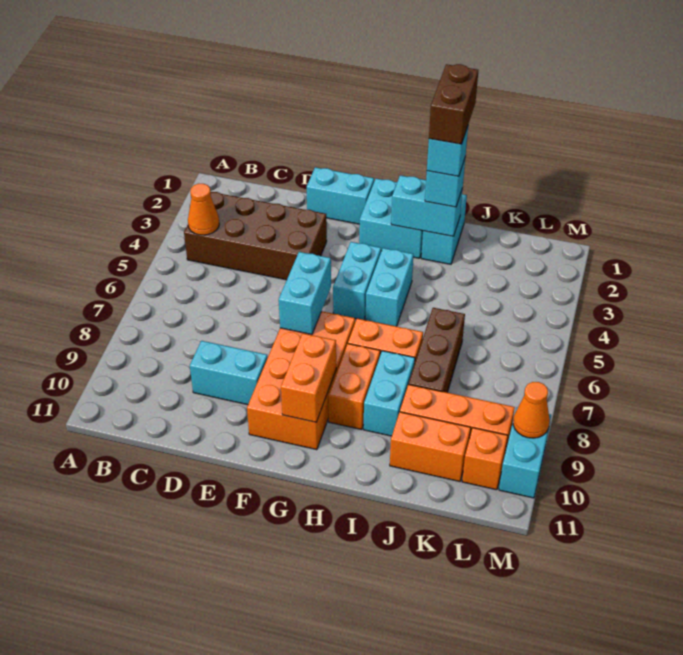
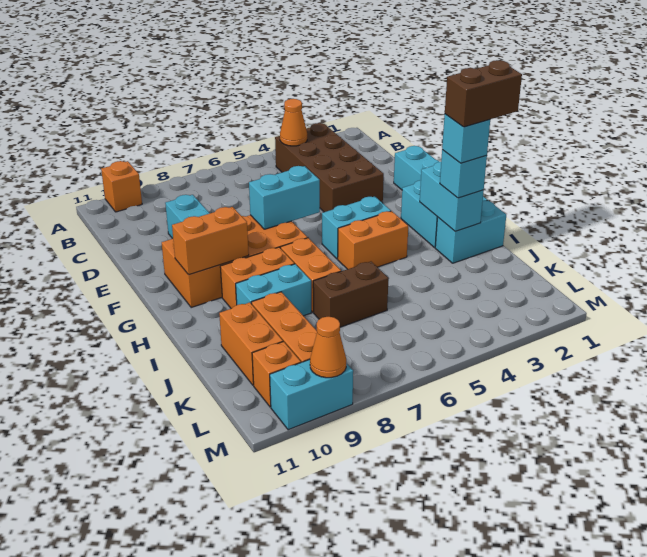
none -> orange brick A10 level 1
cyan brick H4:H5 level 1 -> orange brick H4:H5 level 1
brown brick J6:J8 level 1 -> brown brick J6:J7 level 1

